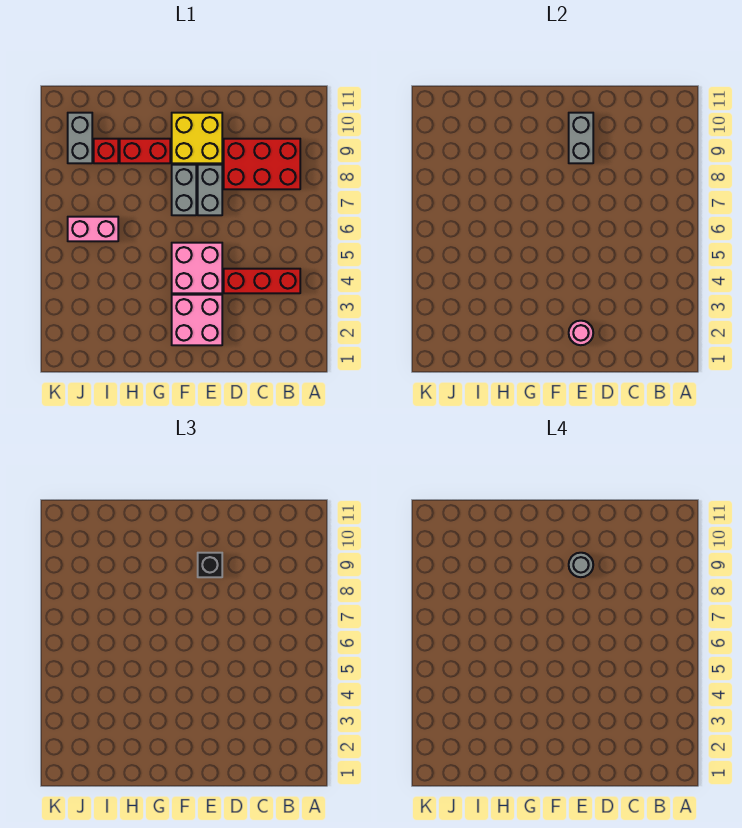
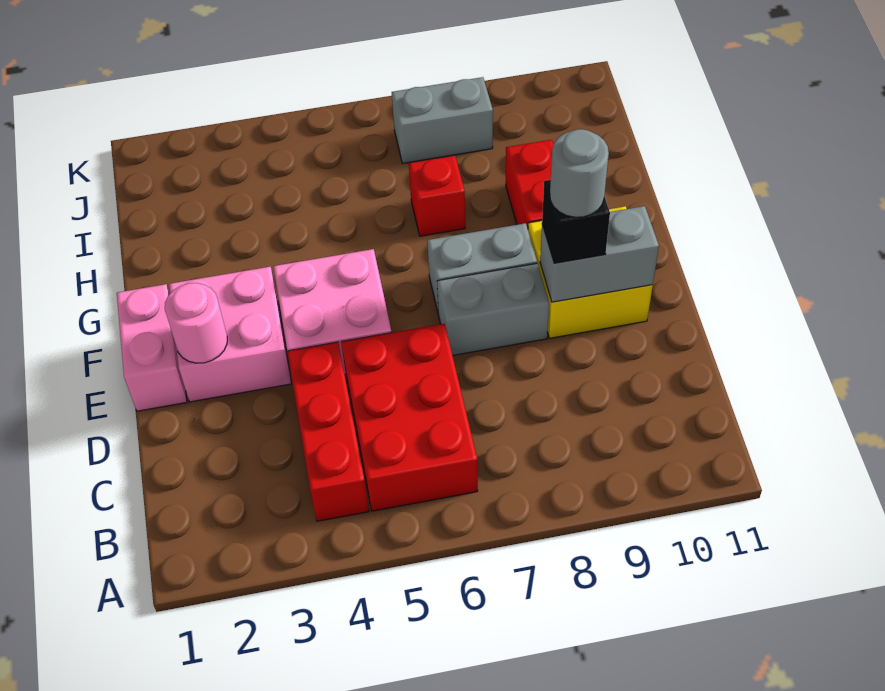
red brick B8:D9 level 1 -> red brick B5:D6 level 1
pink brick I6:J6 level 1 -> pink brick E1:F1 level 1
red brick I9 level 1 -> red brick H7 level 1
grey brick J9:J10 level 1 -> grey brick J7:J8 level 1

